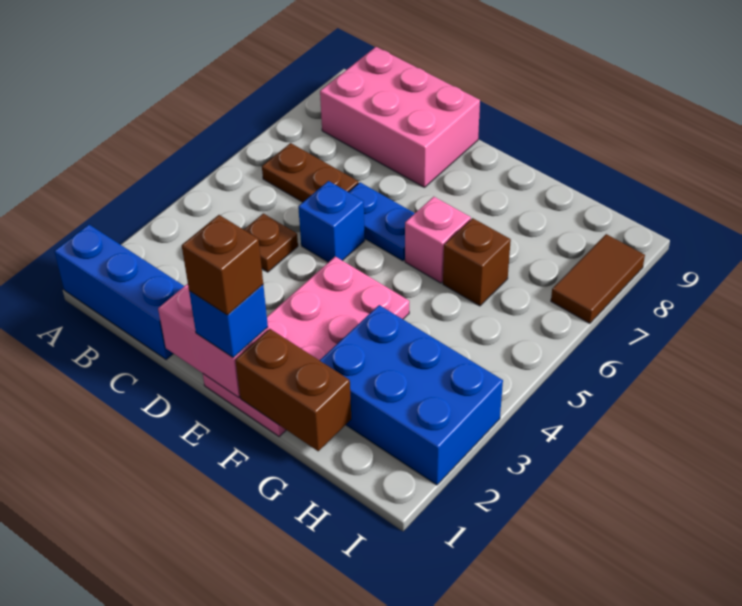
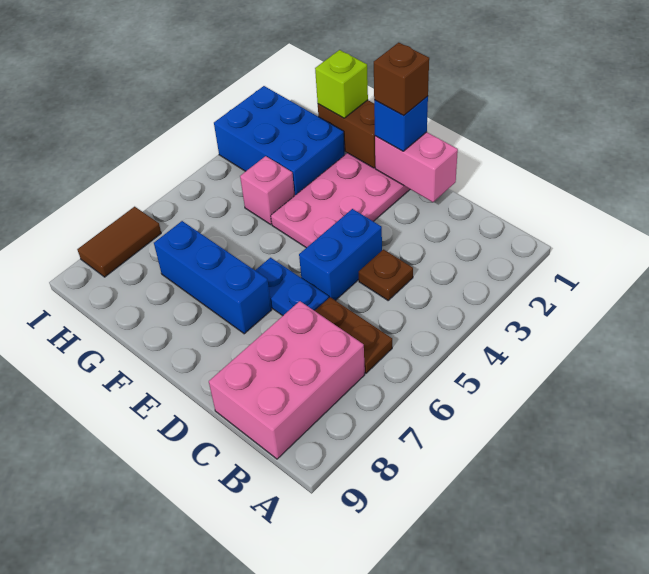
blue brick A1:C1 level 1 -> blue brick E7:G7 level 1
pink brick B8:D9 level 1 -> pink brick B7:C9 level 1
blue brick D5 level 1 -> blue brick D4:D5 level 1
pink brick F6 level 1 -> pink brick G4 level 1
none -> lime brick G1 level 3
brown brick G6 level 1 -> none

